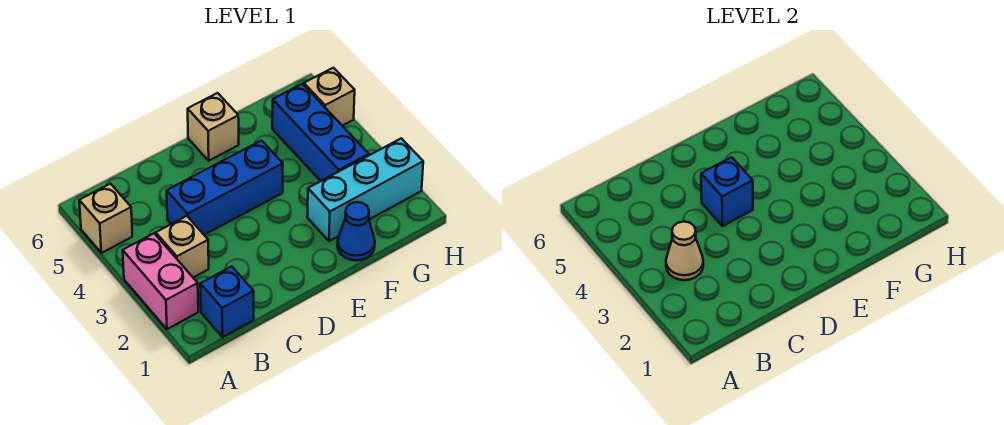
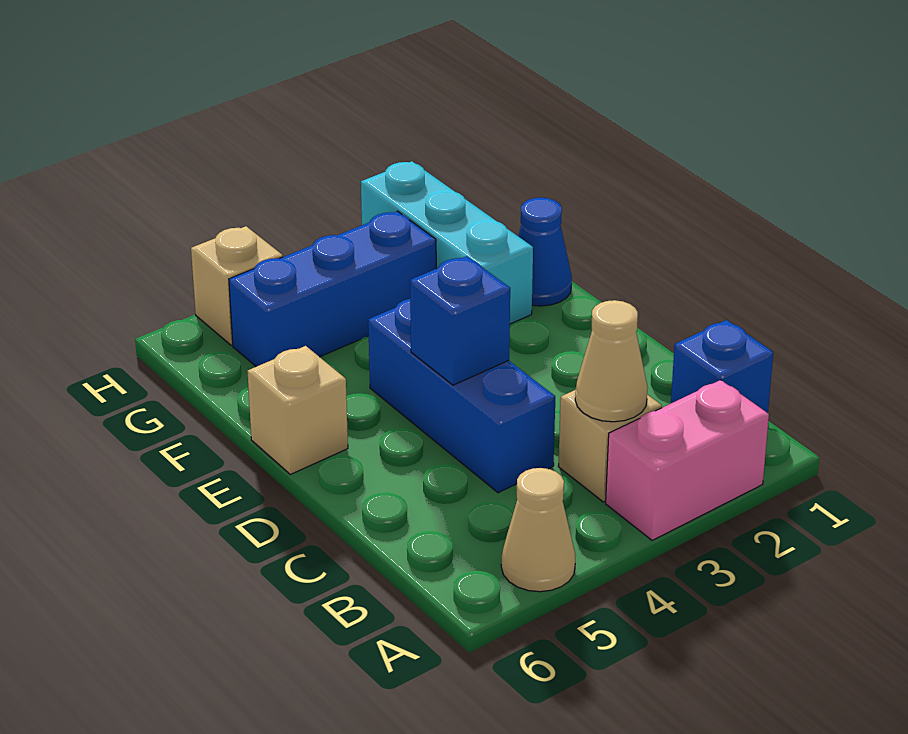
tan brick A5 level 1 -> tan cone A5 level 1

